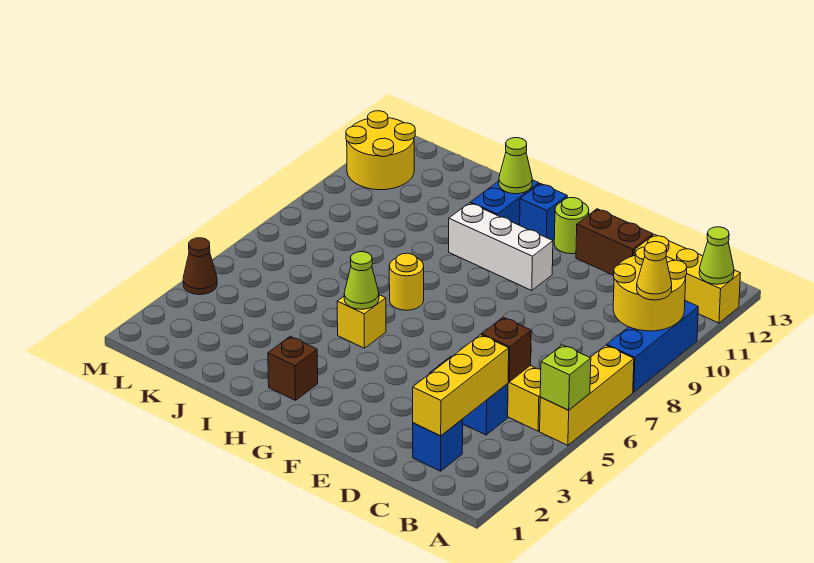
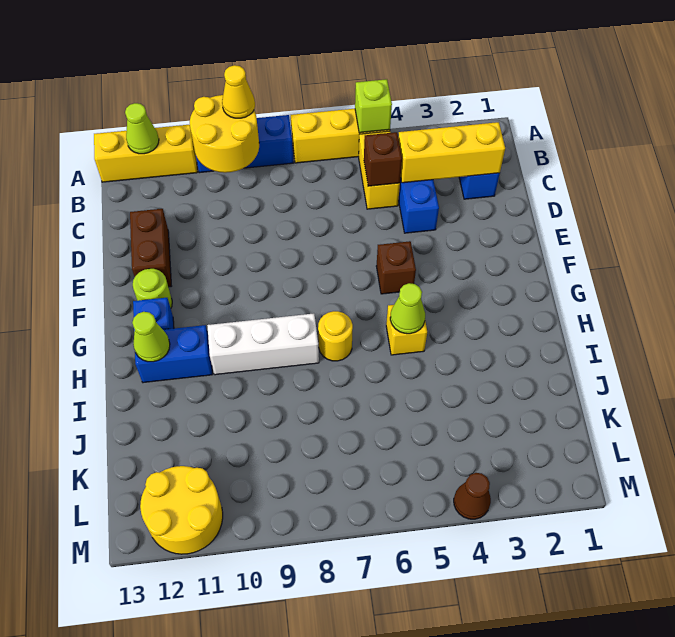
yellow brick A12:C12 level 1 -> yellow brick A11:A13 level 1
white brick F10:H10 level 1 -> white brick H8:H10 level 1
brown brick H2 level 1 -> brown brick F5 level 1

